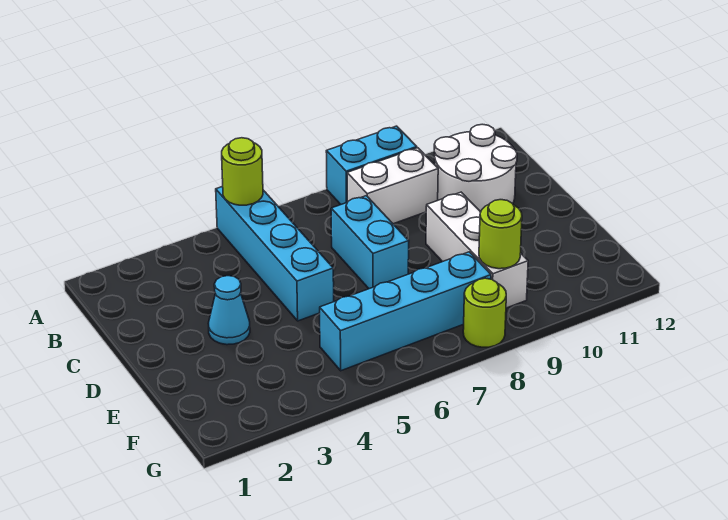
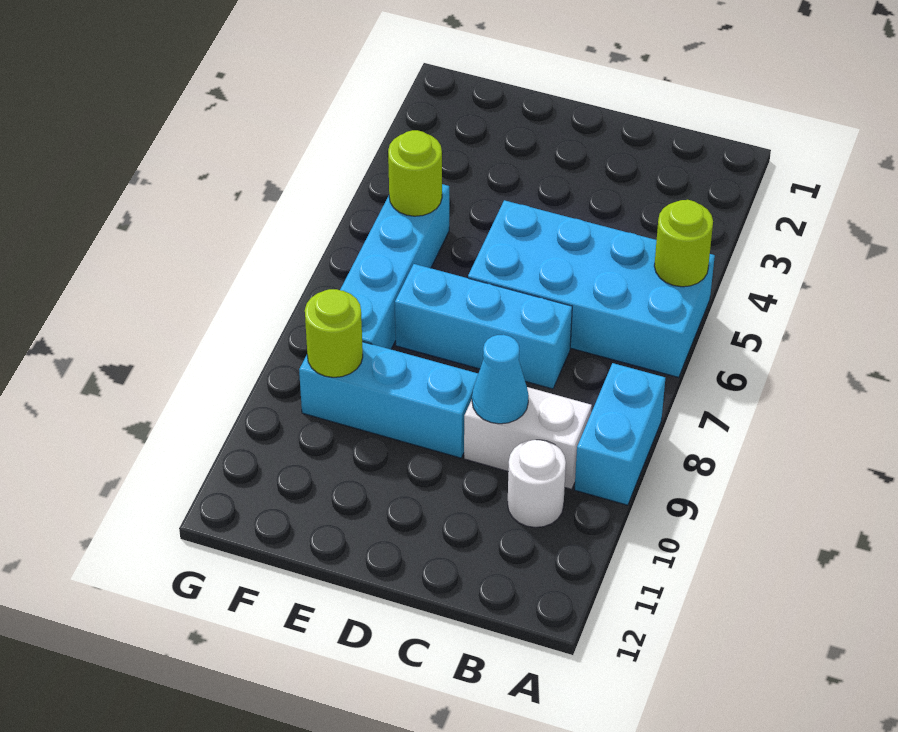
cyan brick A5:D5 level 1 -> cyan brick A5:D6 level 1
white brick B8:B9 level 1 -> white brick B9:C9 level 1
white round brick B10:C11 level 1 -> white round brick B10 level 1
cyan brick C7:D7 level 1 -> cyan brick C7:E7 level 1
cyan cone D3 level 1 -> cyan cone C9 level 2
white brick D9:F9 level 1 -> cyan brick D9:F9 level 1
lime round brick G8 level 1 -> lime round brick F5 level 2

